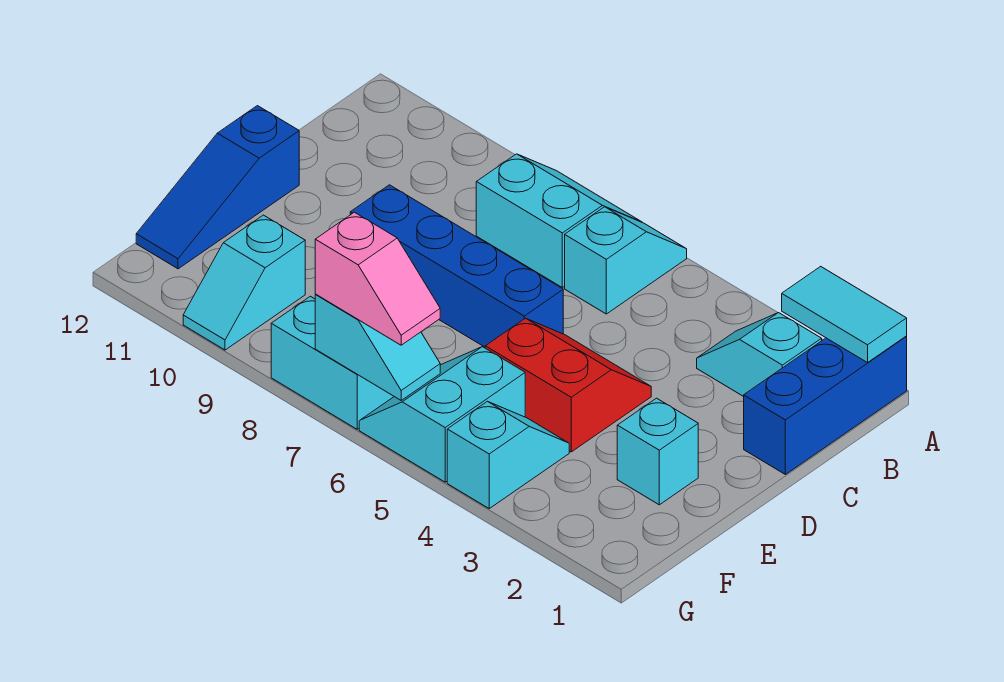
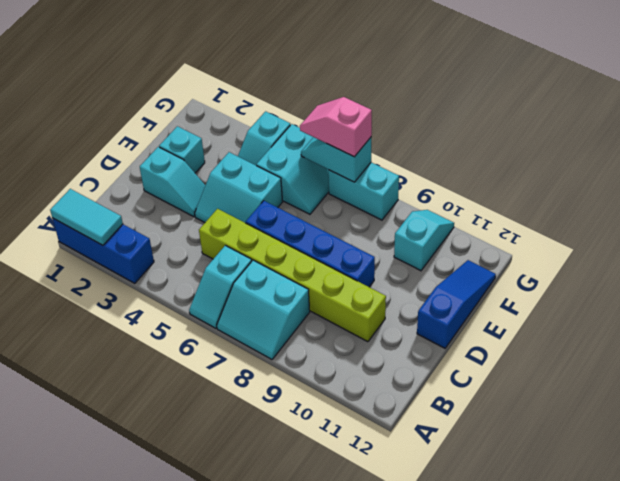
blue brick A1:C1 level 1 -> blue brick A1:A3 level 1
cyan slope B2:B3 level 1 top 2 -> cyan slope D2:D3 level 1 top 2
none -> lime brick C5:C10 level 1
red slope D4:E5 level 1 top E -> cyan slope D4:E5 level 1 top E

